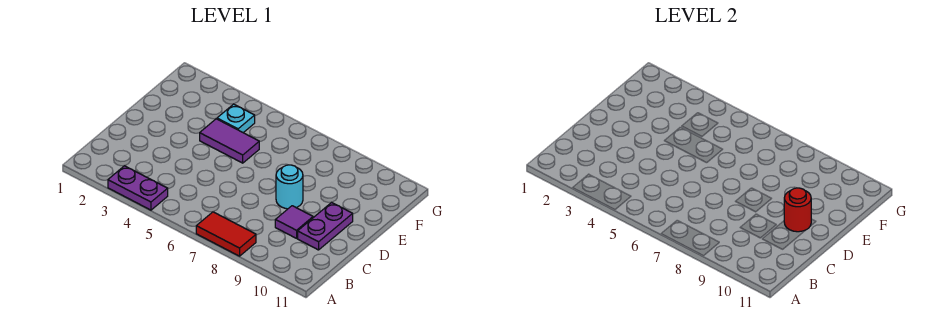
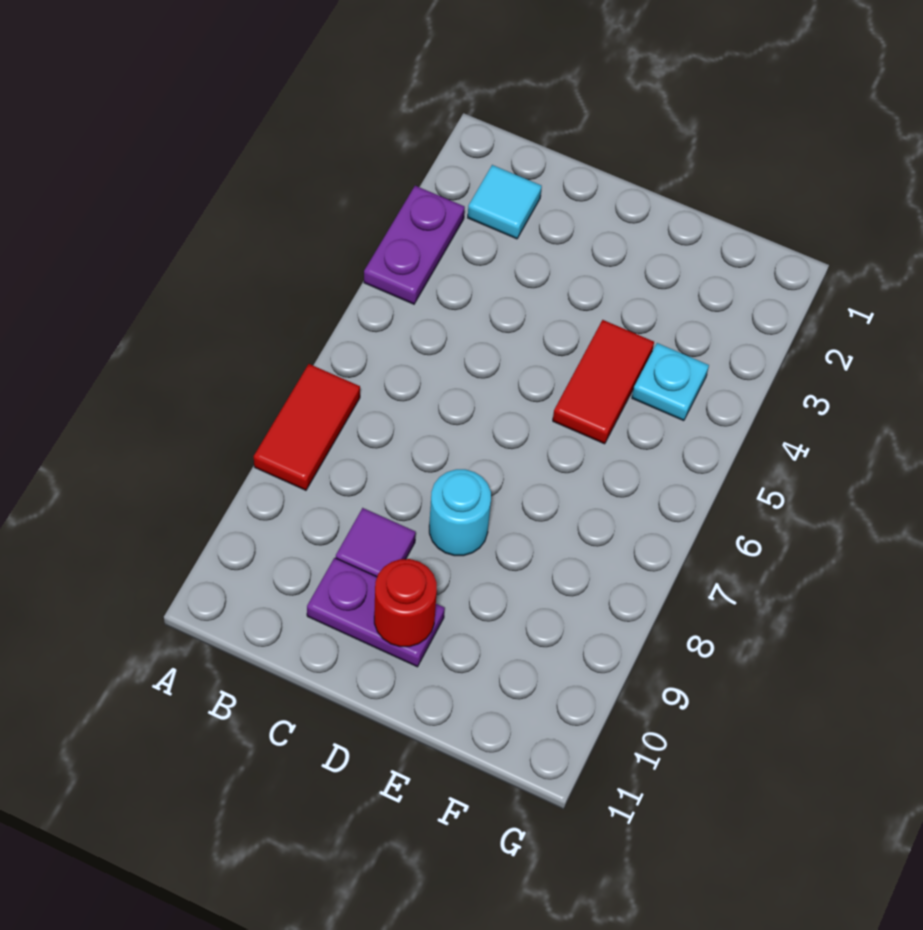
none -> cyan tile B2 level 1
purple tile E4:E5 level 1 -> red tile E4:E5 level 1

